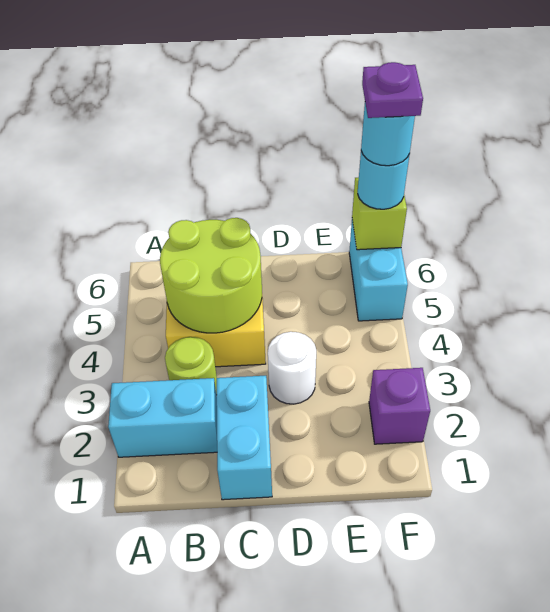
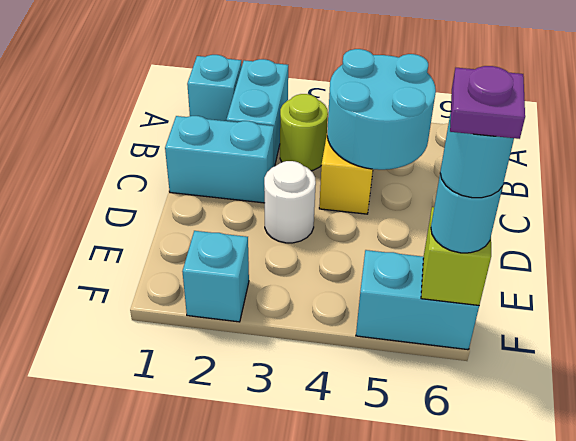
none -> cyan brick A1 level 1
lime round brick B4:C5 level 2 -> cyan round brick B4:C5 level 2
purple brick F2 level 1 -> cyan brick F2 level 1

